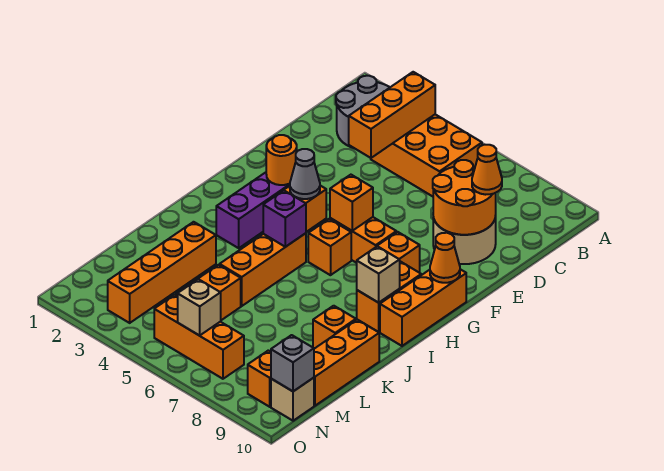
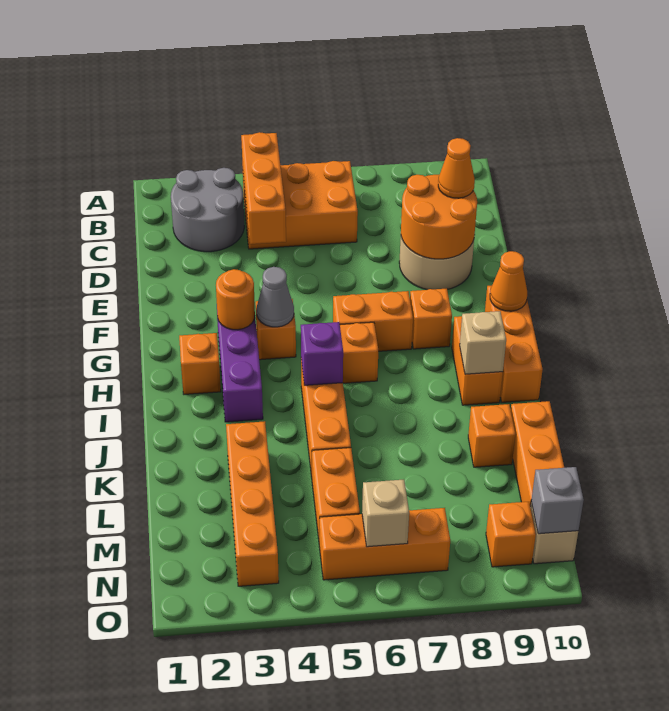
orange brick G6 level 2 -> orange brick H2 level 1

